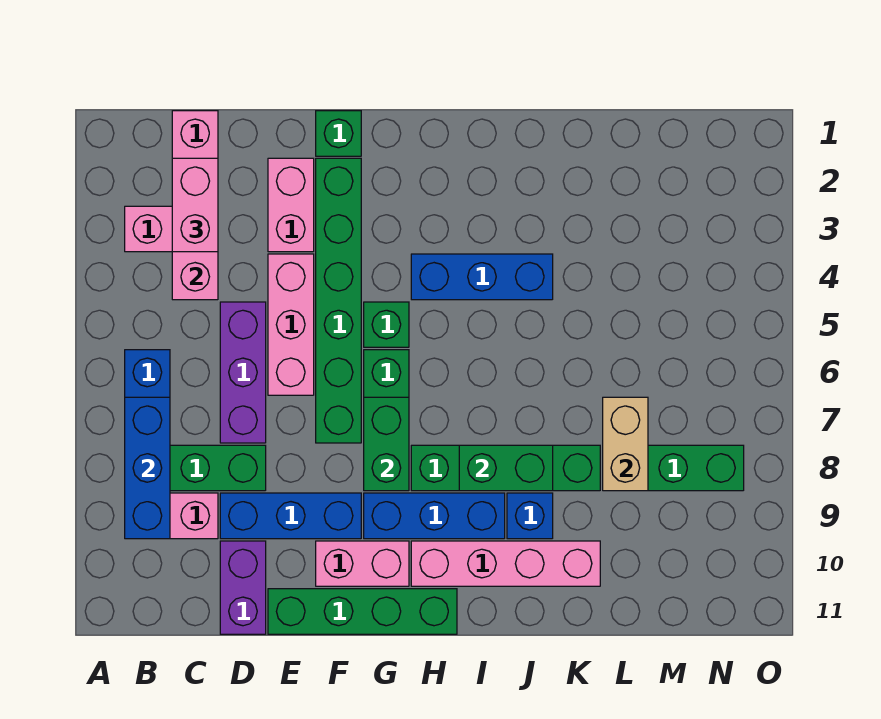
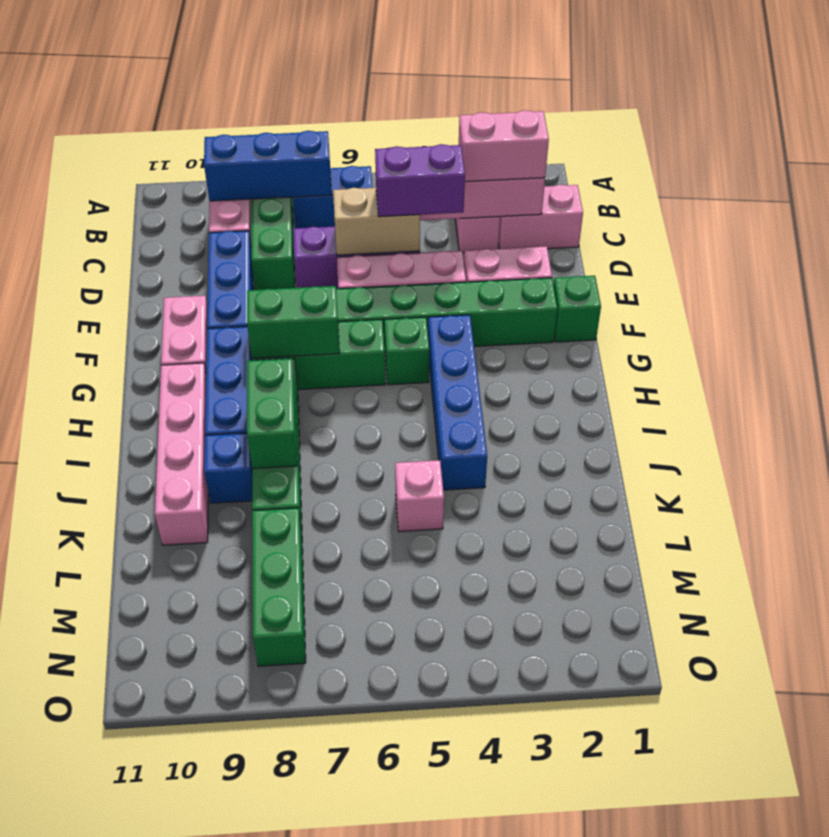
purple brick D10:D11 level 1 -> purple brick D4:D5 level 3
green brick E11:H11 level 1 -> none
blue brick H4:J4 level 1 -> blue brick G4:J4 level 1
none -> pink brick K5 level 1
tan brick L7:L8 level 2 -> tan brick D5:D6 level 2

